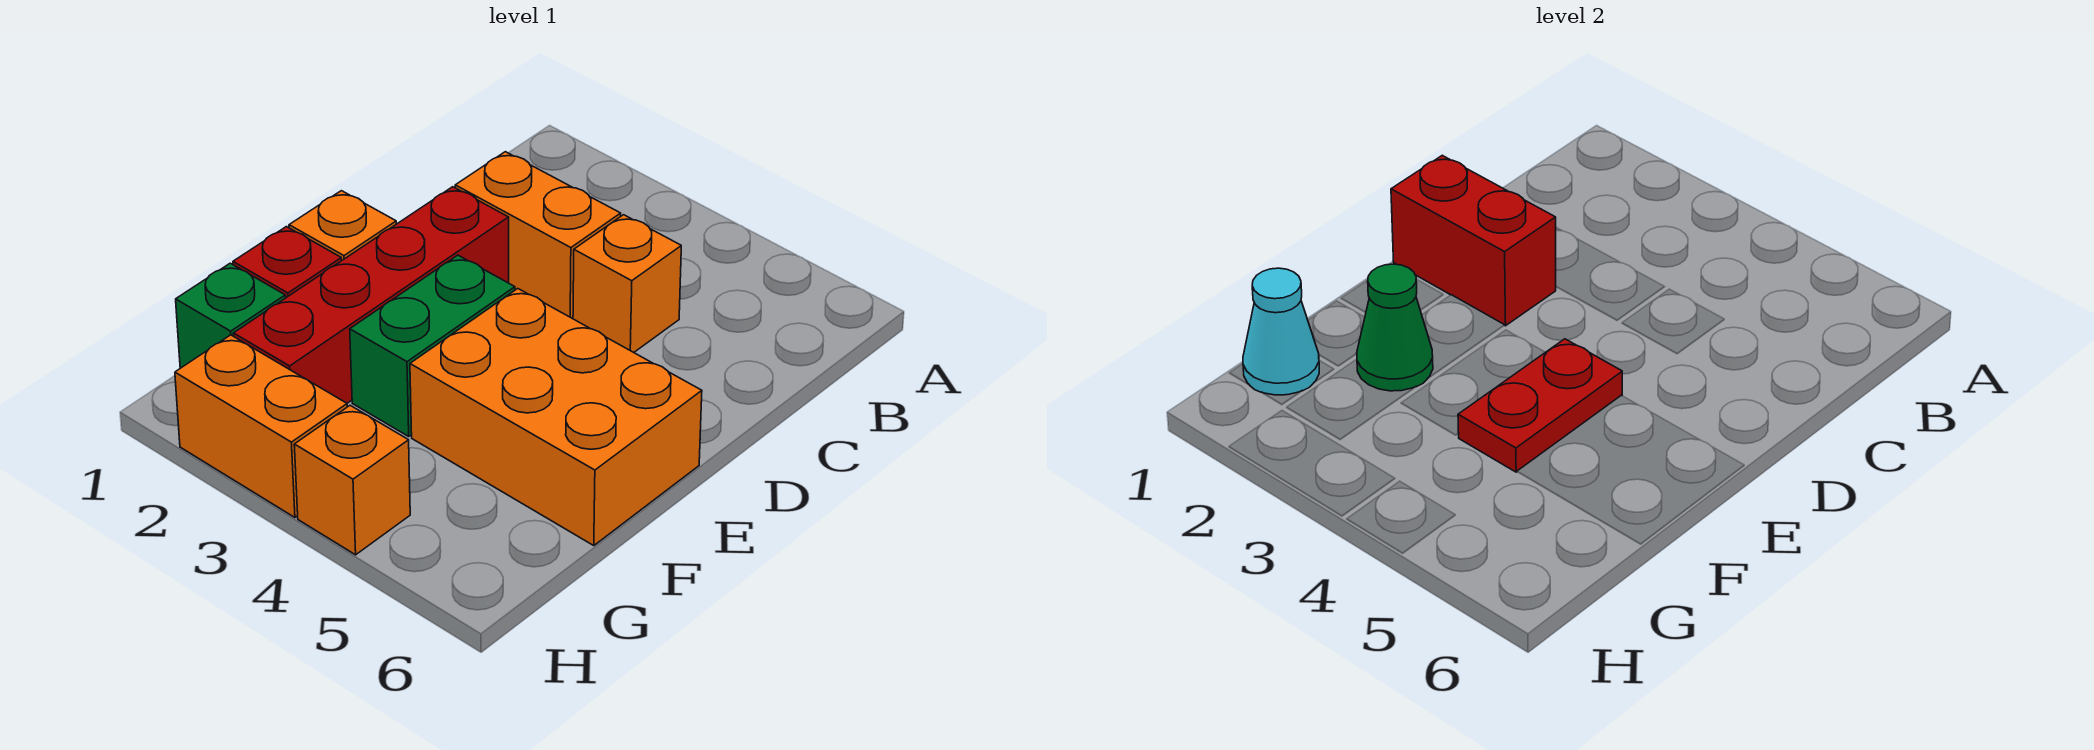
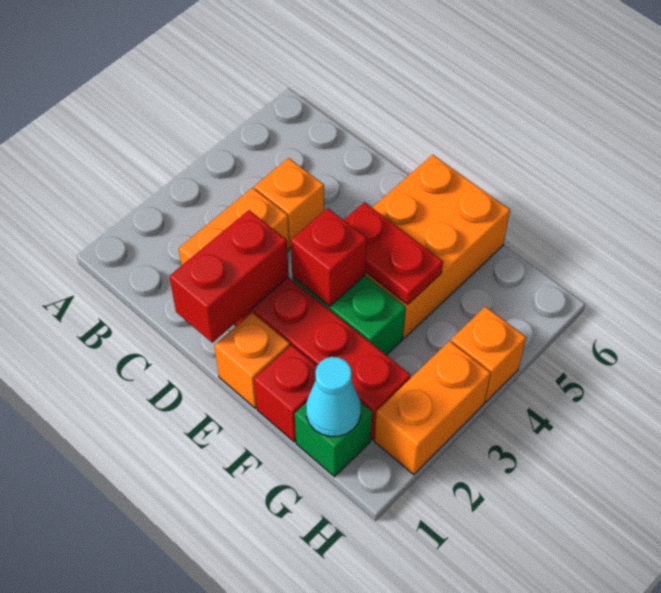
none -> red brick E3 level 2
green cone F2 level 2 -> none

